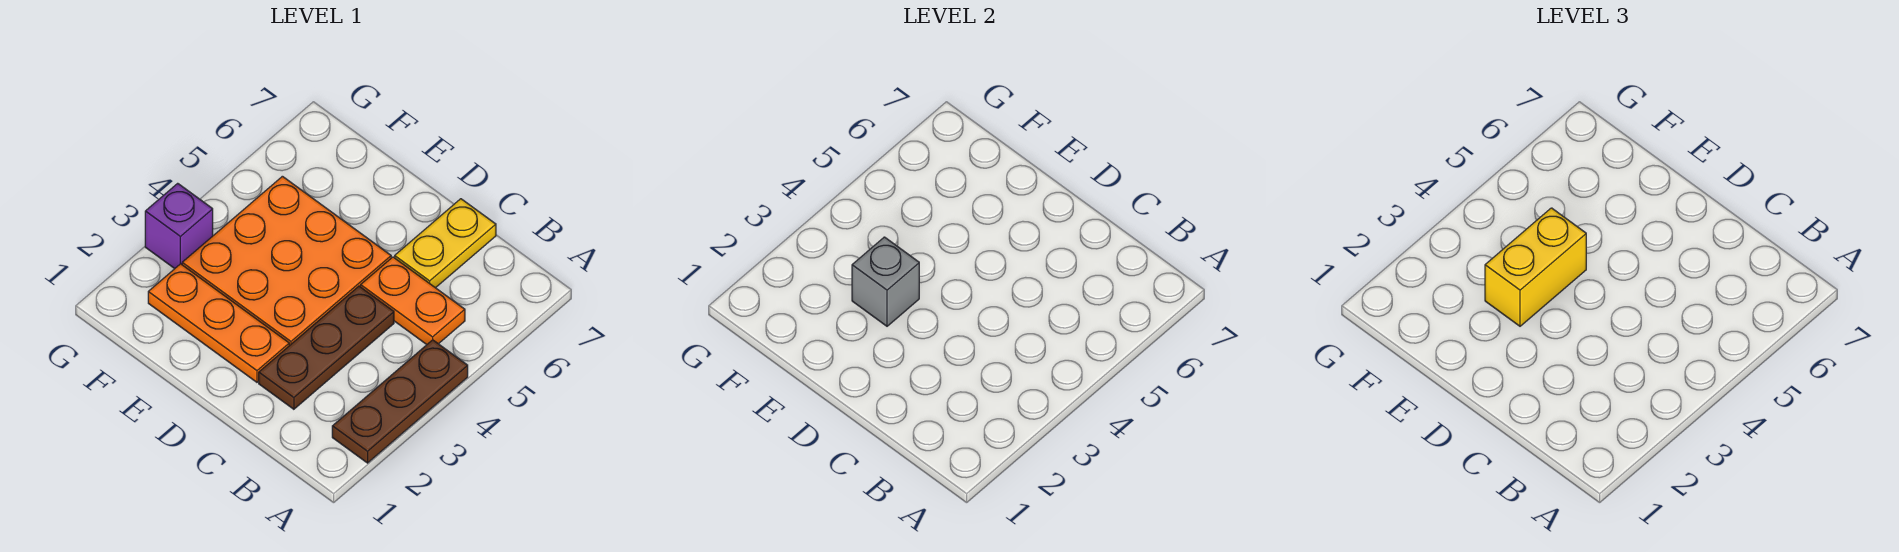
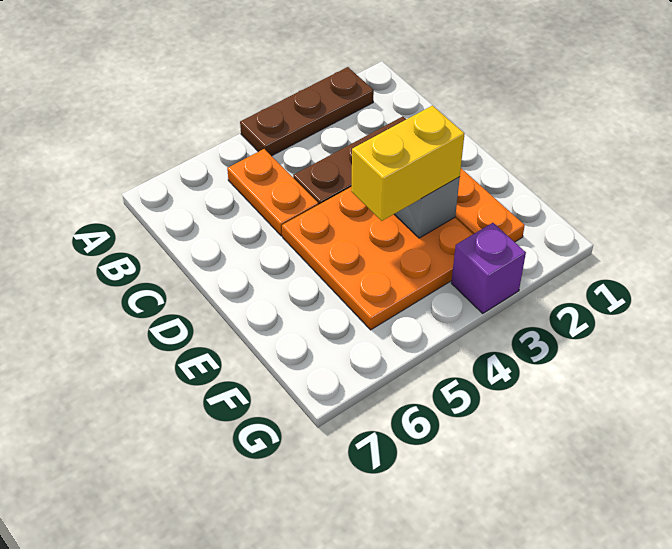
yellow plate C6:C7 level 1 -> none

